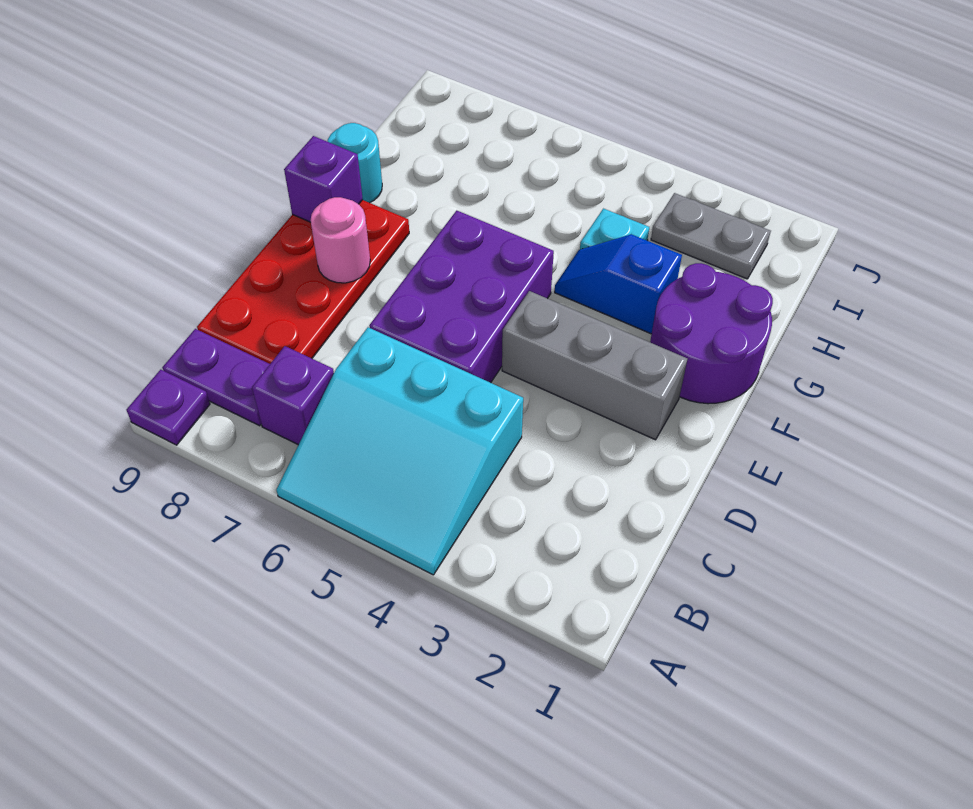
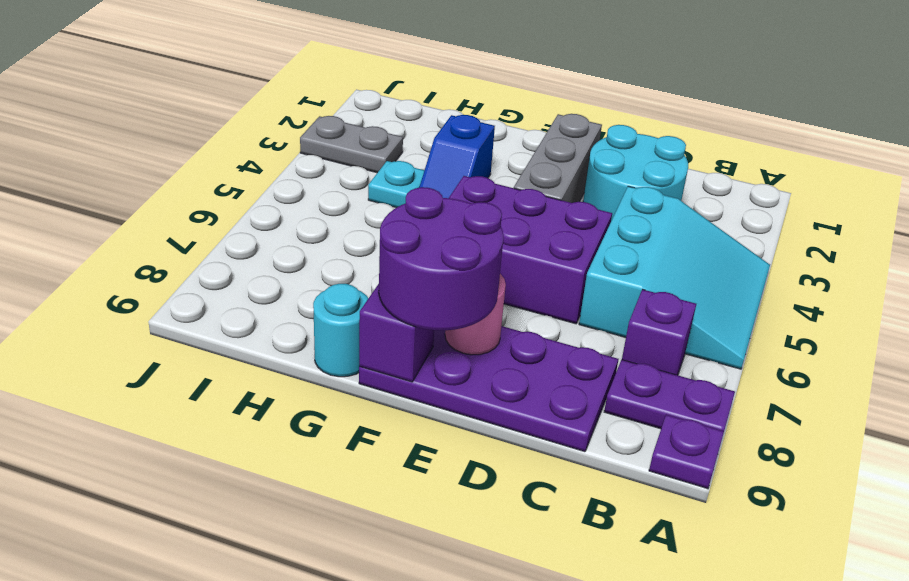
purple plate B8:B9 level 1 -> purple plate A8:B8 level 1
none -> cyan round brick C2:D3 level 1
red plate C8:F9 level 1 -> purple plate C8:F9 level 1
purple round brick F1:G2 level 1 -> purple round brick E8:F9 level 3
grey plate I2:I3 level 1 -> grey plate I3:J3 level 1

